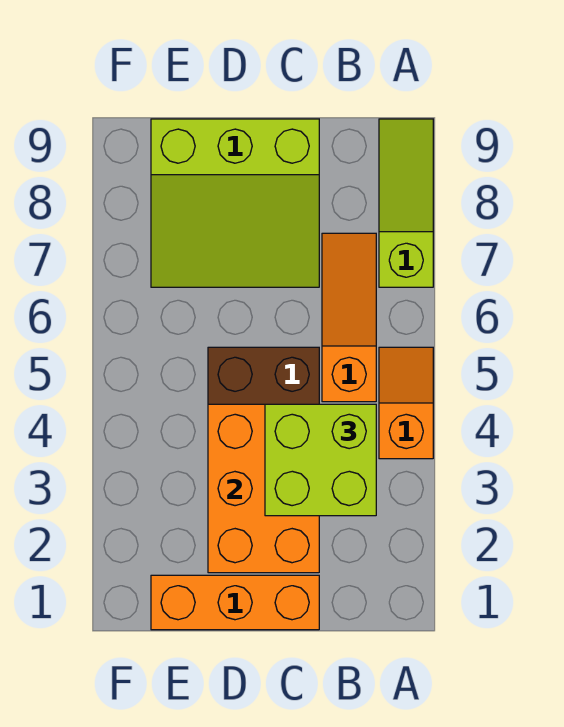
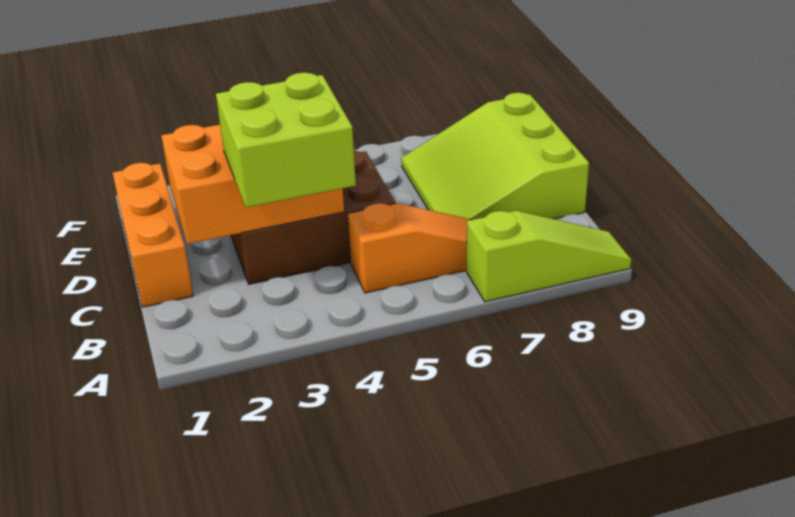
orange slope A4:A5 level 1 top 4 -> none

